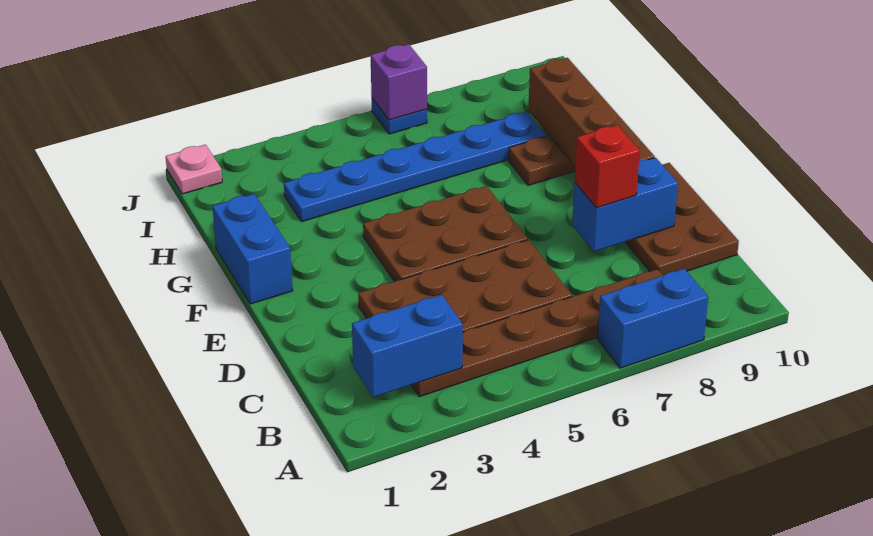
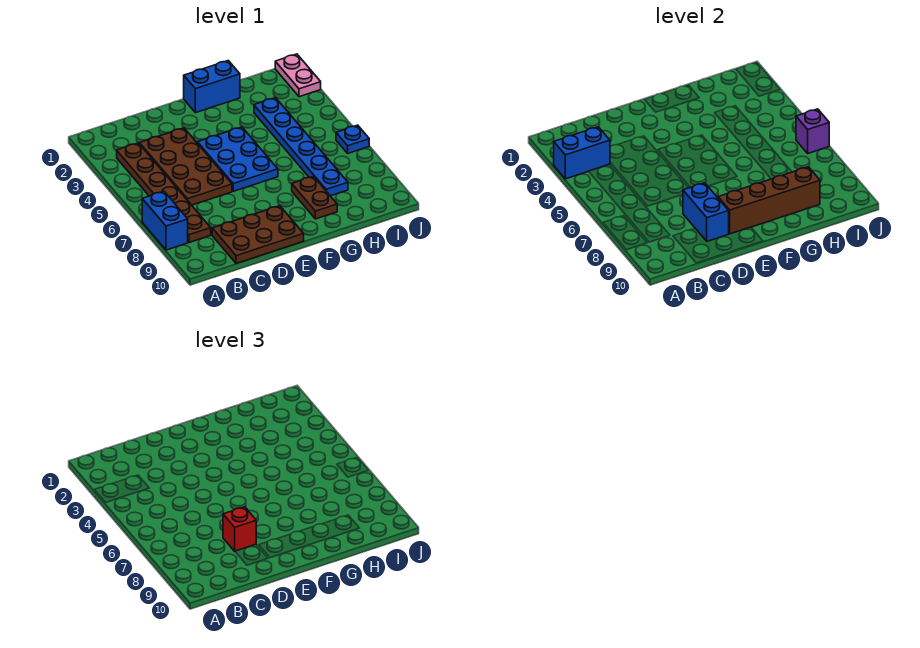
blue brick B2:B3 level 2 -> blue brick A3:B3 level 2
brown plate E4:F6 level 1 -> blue plate E4:F6 level 1
pink plate J1 level 1 -> pink plate J1:J2 level 1

